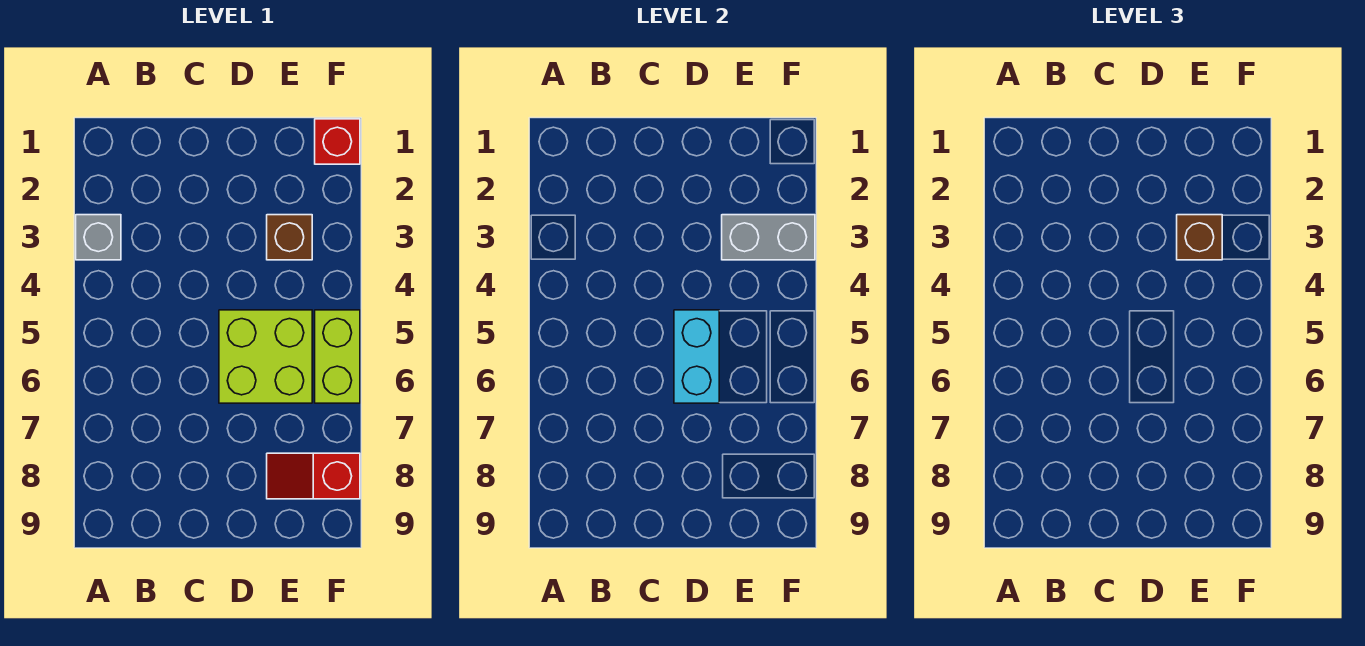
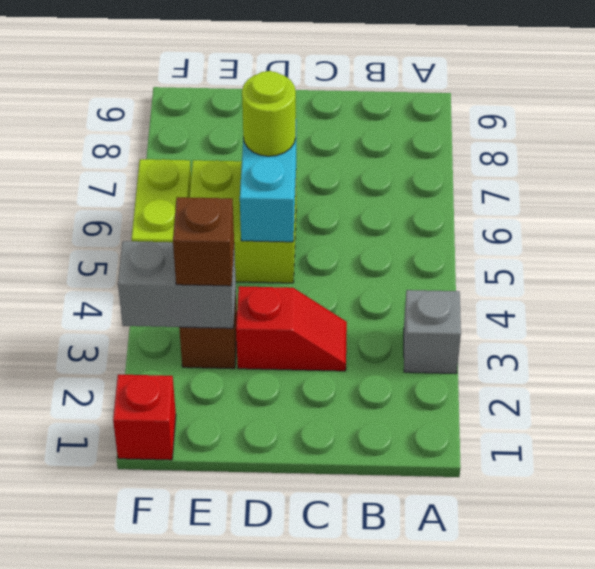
none -> lime round brick D6 level 3
red slope E8:F8 level 1 top F -> red slope C3:D3 level 1 top D

